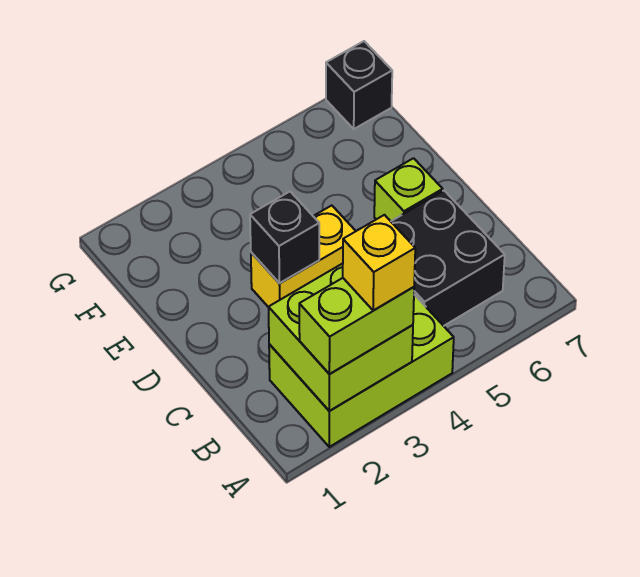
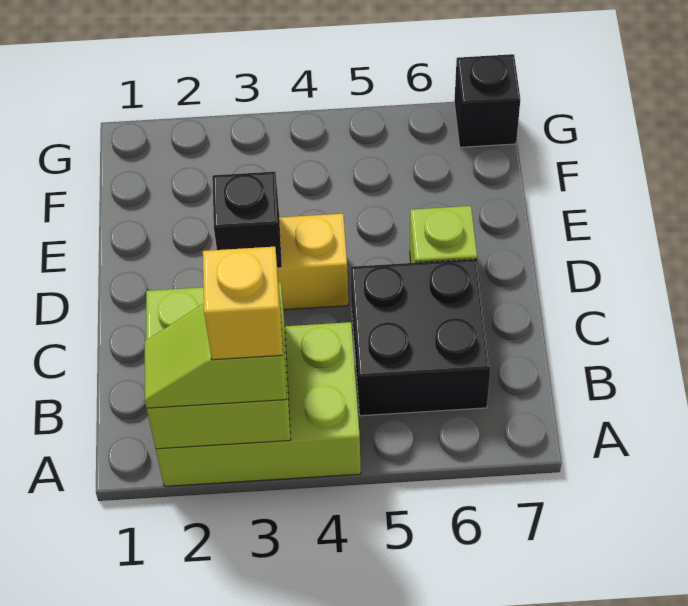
lime brick A2:A3 level 3 -> lime slope A2:A3 level 3 top 3

